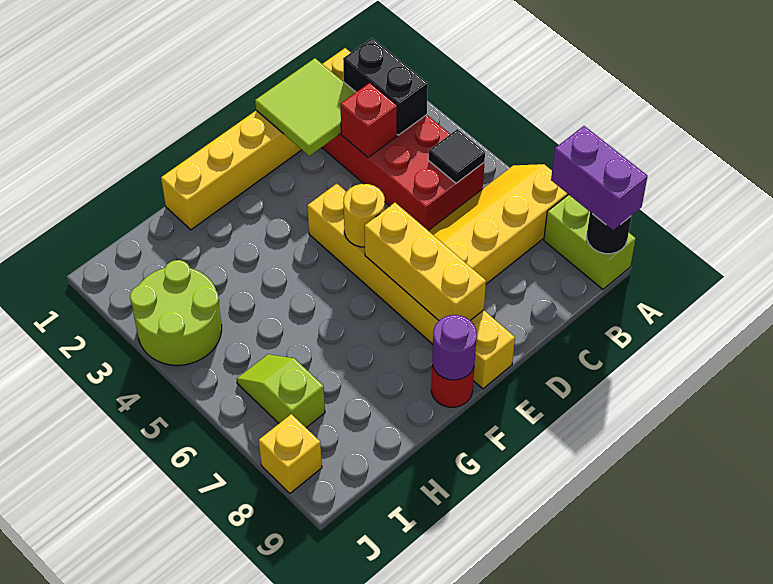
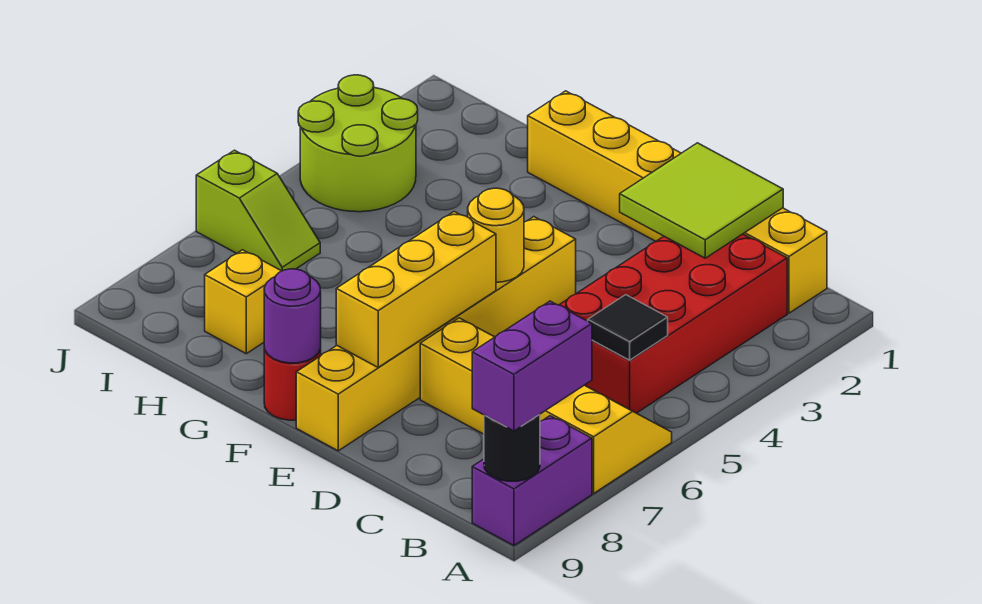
lime brick A8:A9 level 1 -> purple brick A8:A9 level 1
black brick B2:B3 level 2 -> none
red brick C3 level 2 -> none
lime slope I6:I7 level 1 top 7 -> lime slope I6:J6 level 1 top J
yellow brick J8 level 1 -> yellow brick H8 level 1

